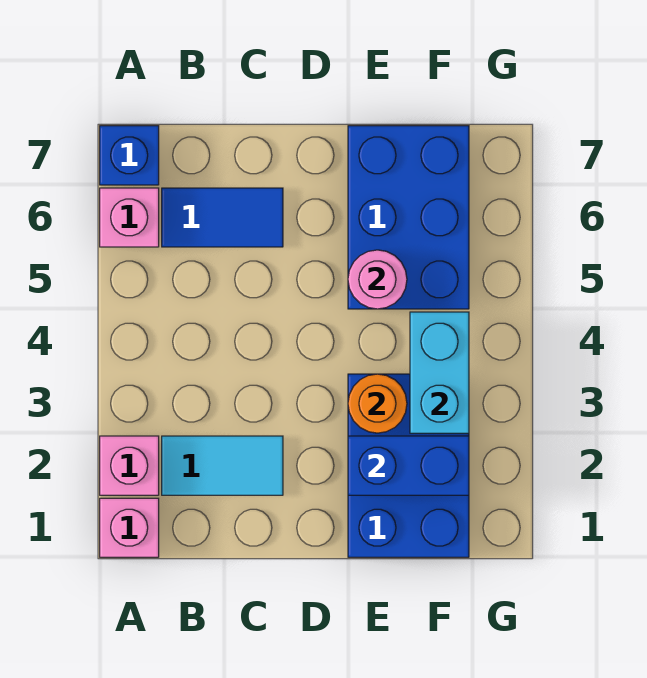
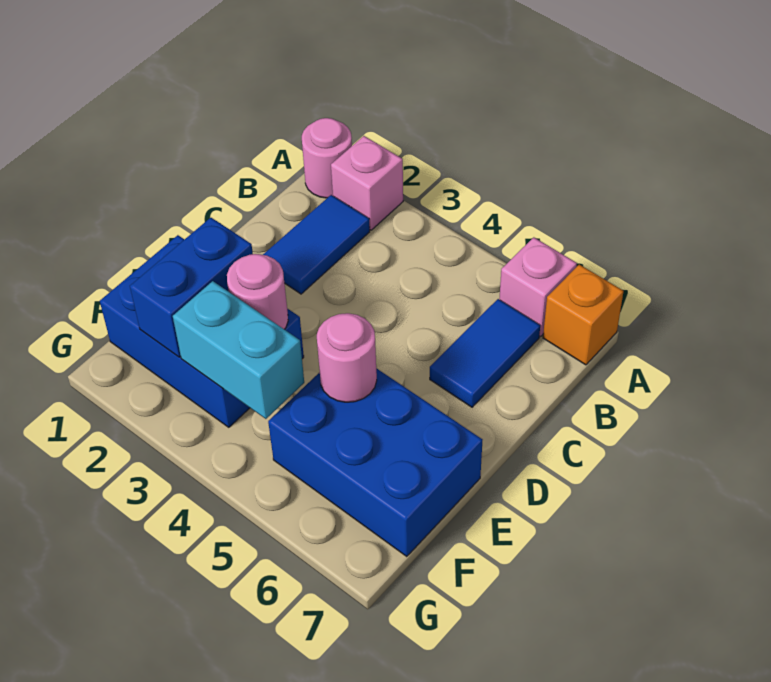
pink brick A1 level 1 -> pink round brick A1 level 1
blue brick A7 level 1 -> orange brick A7 level 1
cyan tile B2:C2 level 1 -> blue tile B2:C2 level 1
orange round brick E3 level 2 -> pink round brick E3 level 2

